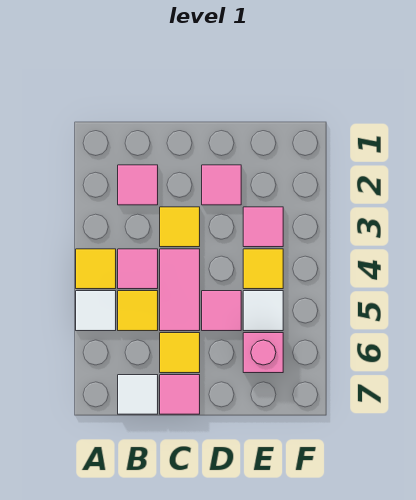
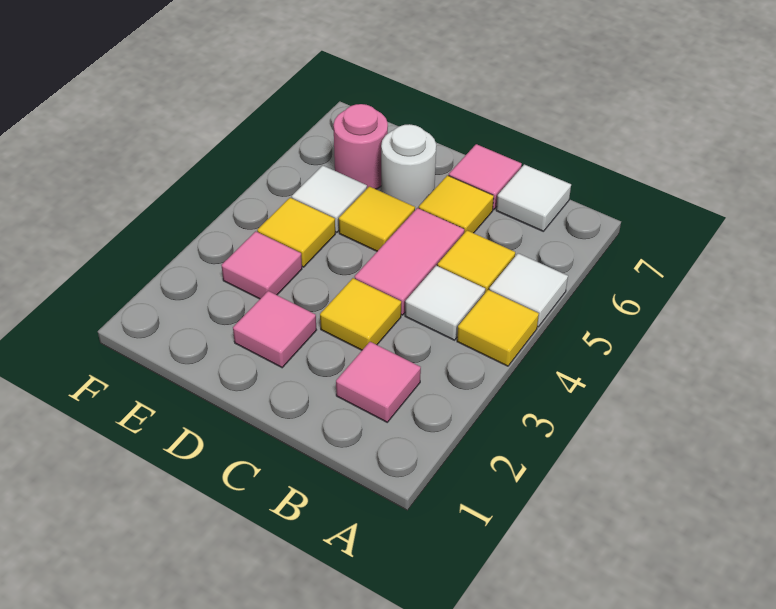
pink tile B4 level 1 -> white tile B4 level 1
pink tile D5 level 1 -> yellow tile D5 level 1
none -> white round brick D6 level 1
pink brick E6 level 1 -> pink round brick E6 level 1

